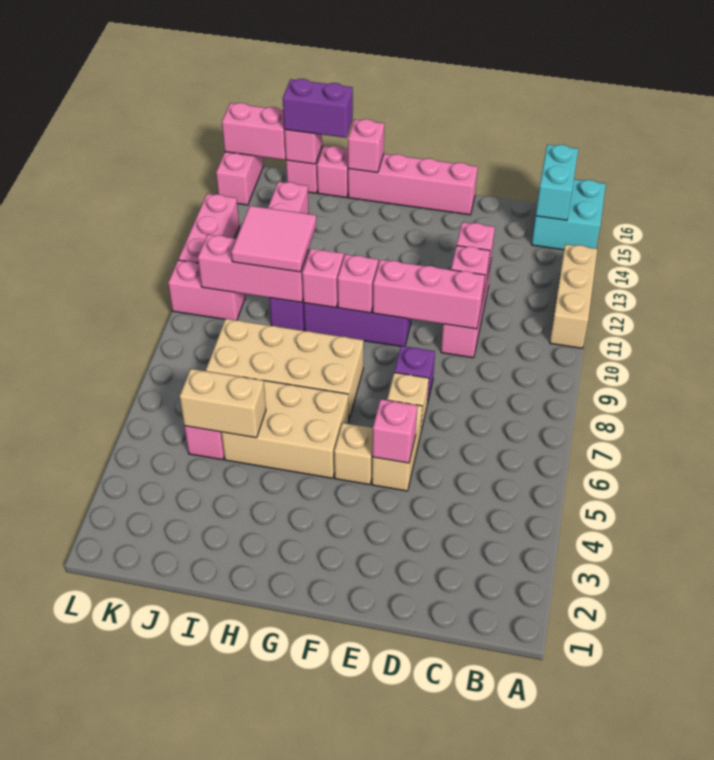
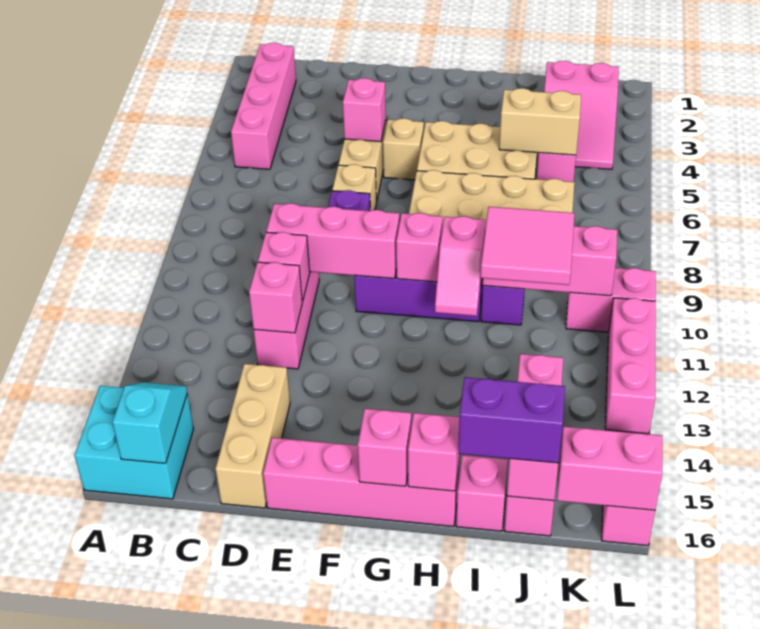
tan brick A11:A13 level 1 -> tan brick D14:D16 level 1
none -> pink brick B2:B5 level 1
cyan brick B15:B16 level 2 -> cyan slope B15:B16 level 2 top 16
none -> pink brick G16 level 2
none -> pink slope J2:K4 level 1 top 2

